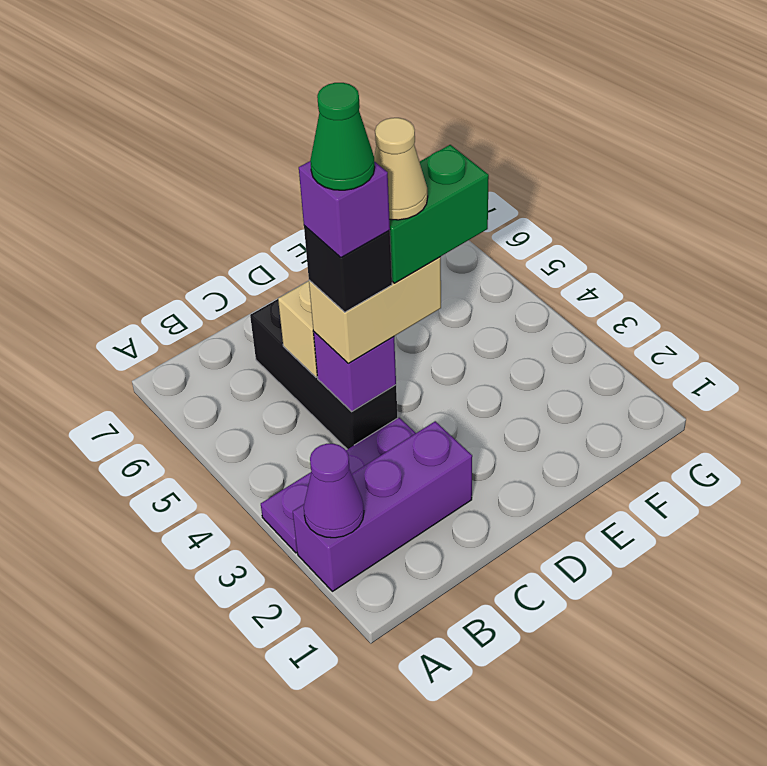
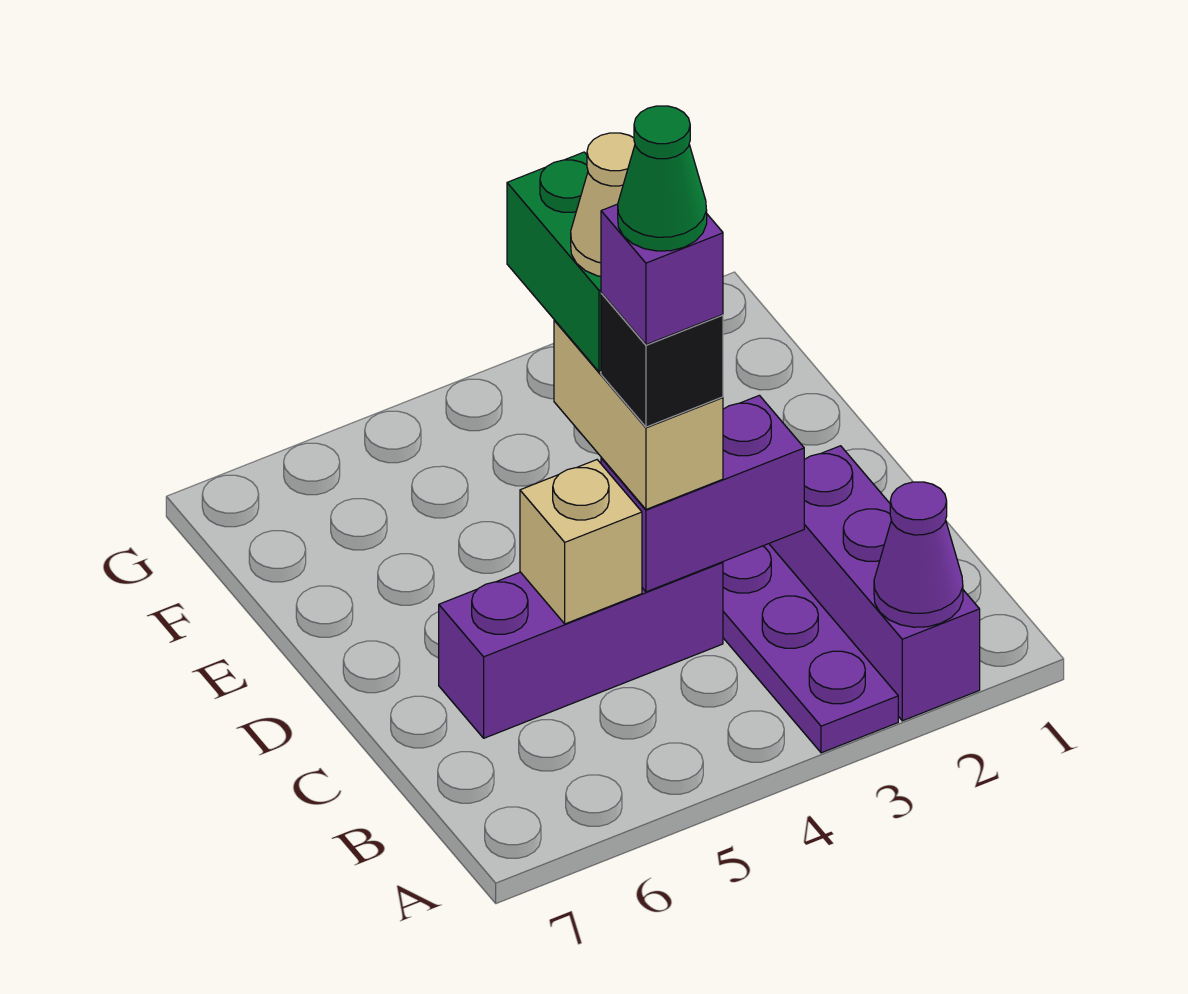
black brick C4:C6 level 1 -> purple brick C4:C6 level 1
purple brick C4 level 2 -> purple brick C3:C4 level 2

